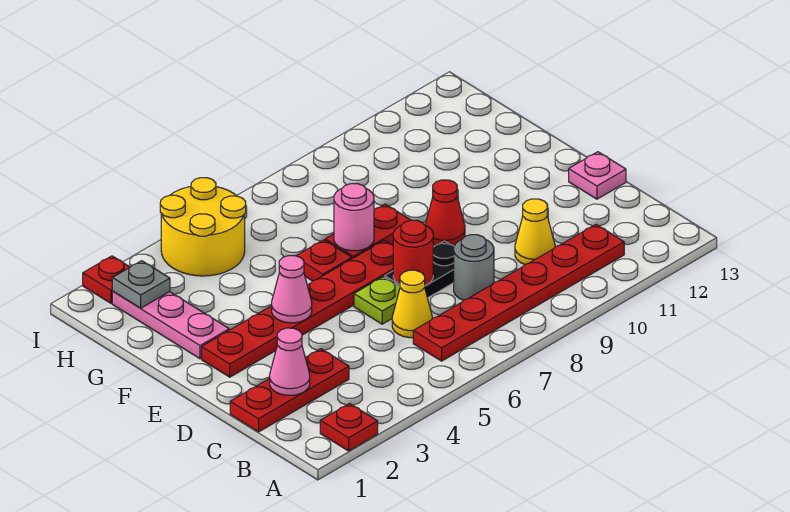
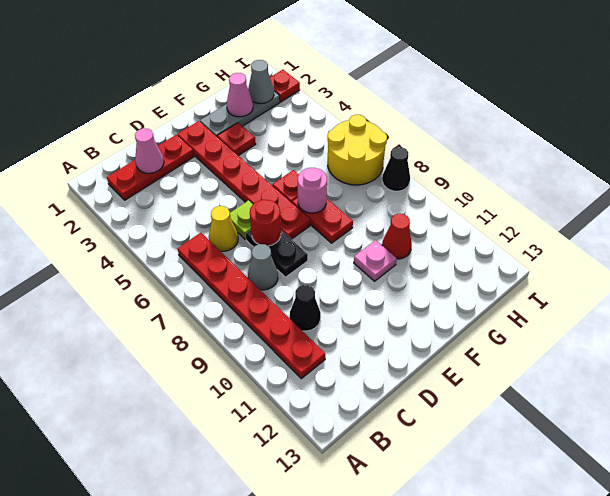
red plate A2 level 1 -> red plate F3 level 1
red plate C1:C3 level 1 -> red plate B2:D2 level 1
grey round brick C8 level 1 -> grey cone C8 level 1
yellow cone C10 level 1 -> black cone C10 level 1
pink plate D13 level 1 -> pink plate F10 level 1
pink cone E4 level 2 -> pink cone G2 level 2
red cone E9 level 1 -> red cone G10 level 1
pink plate F2:H2 level 1 -> grey plate F2:H2 level 1
grey plate H2 level 2 -> grey cone H2 level 2
yellow round brick H4:I5 level 1 -> yellow round brick H6:I7 level 1
none -> black cone I8 level 1

